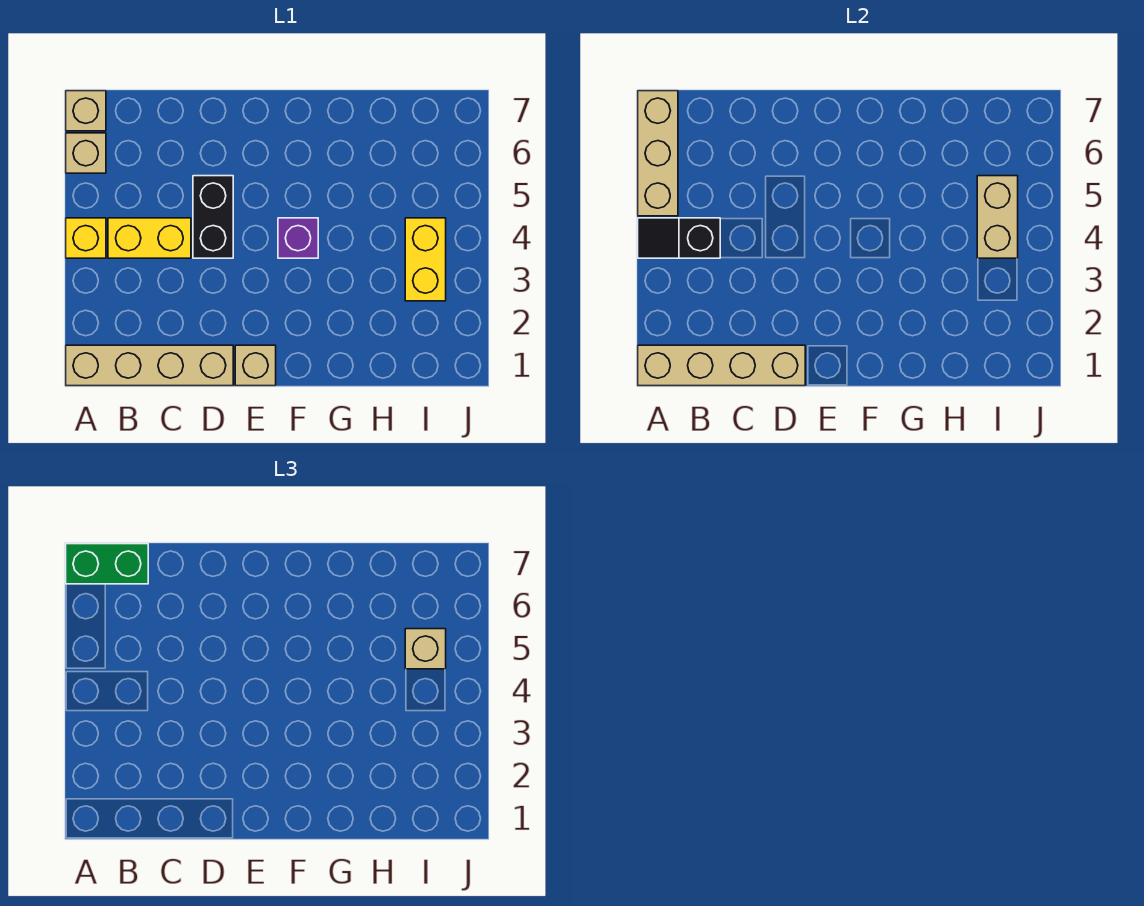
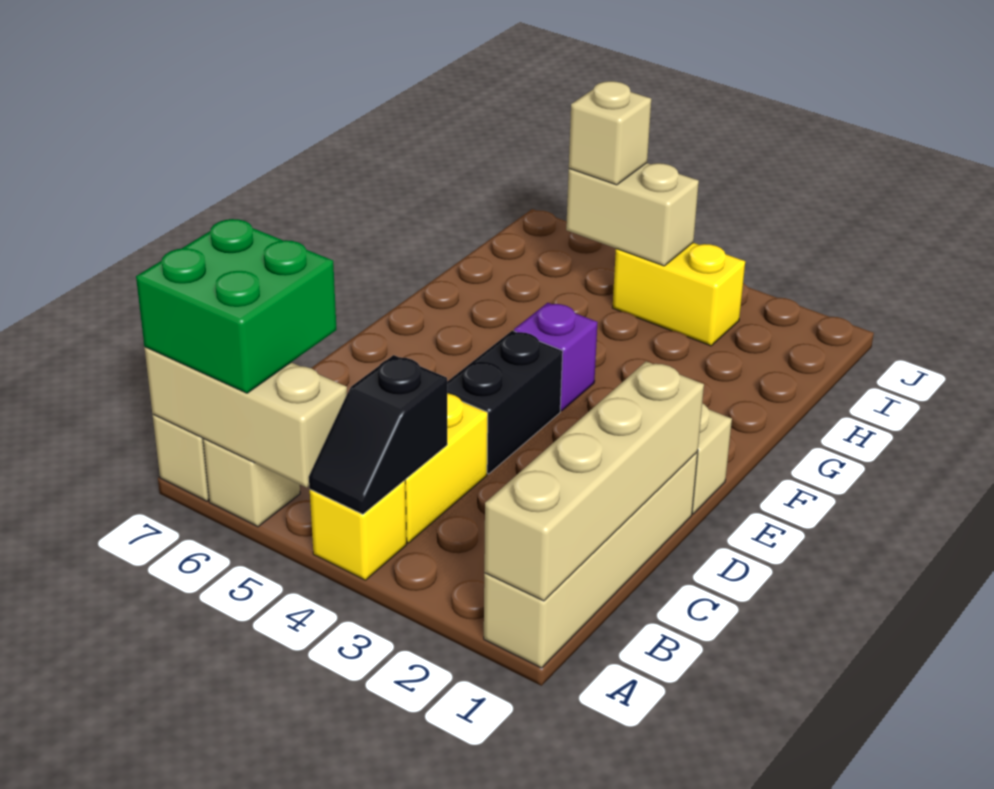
green brick A7:B7 level 3 -> green brick A6:B7 level 3
black brick D4:D5 level 1 -> black brick D4:E4 level 1

